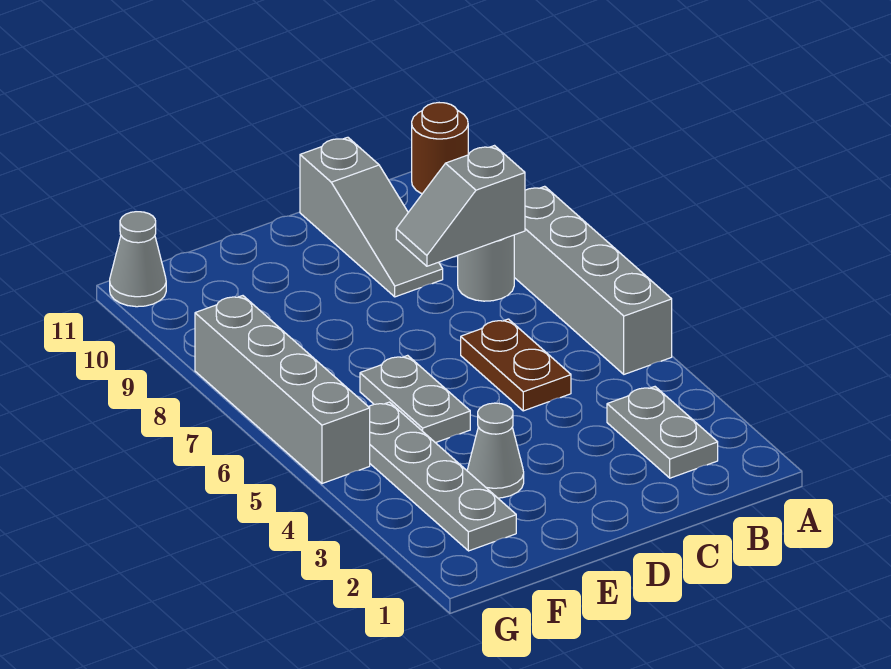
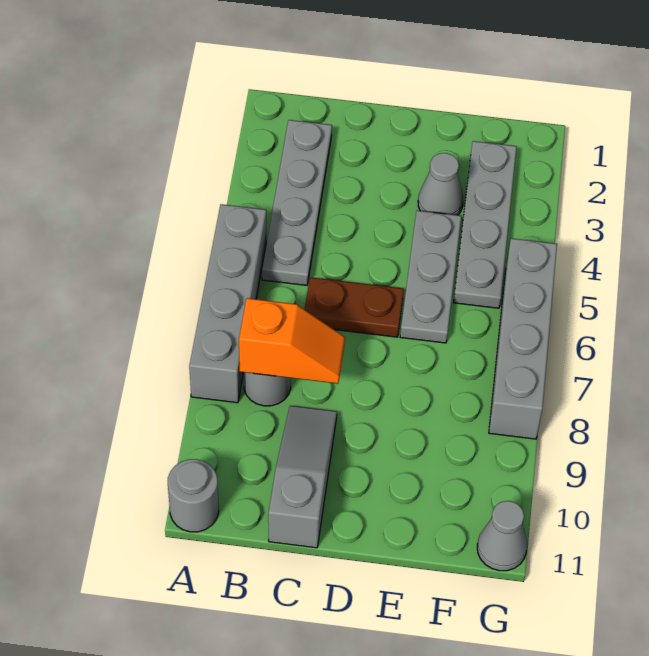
brown round brick A11 level 1 -> grey round brick A11 level 1
grey plate B2:B3 level 1 -> grey plate B2:B5 level 1
grey slope B8:C8 level 2 top B -> orange slope B8:C8 level 2 top B
brown plate C5:C6 level 1 -> brown plate C6:D6 level 1
grey plate E5:E6 level 1 -> grey plate E4:E6 level 1

